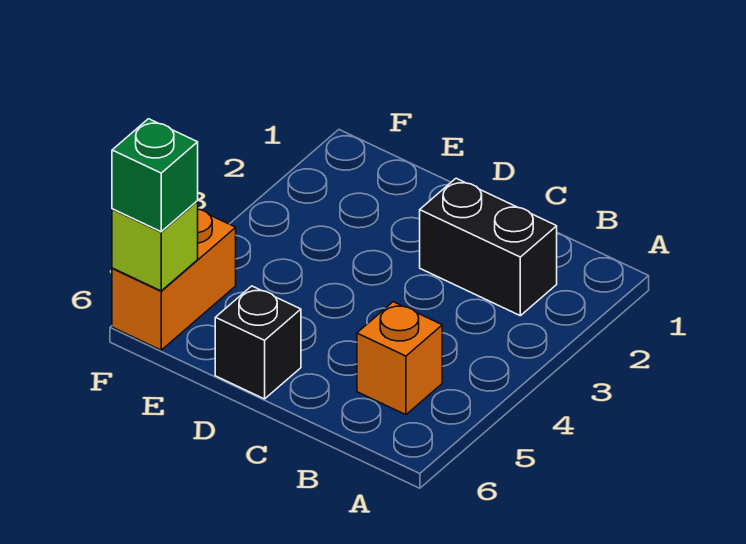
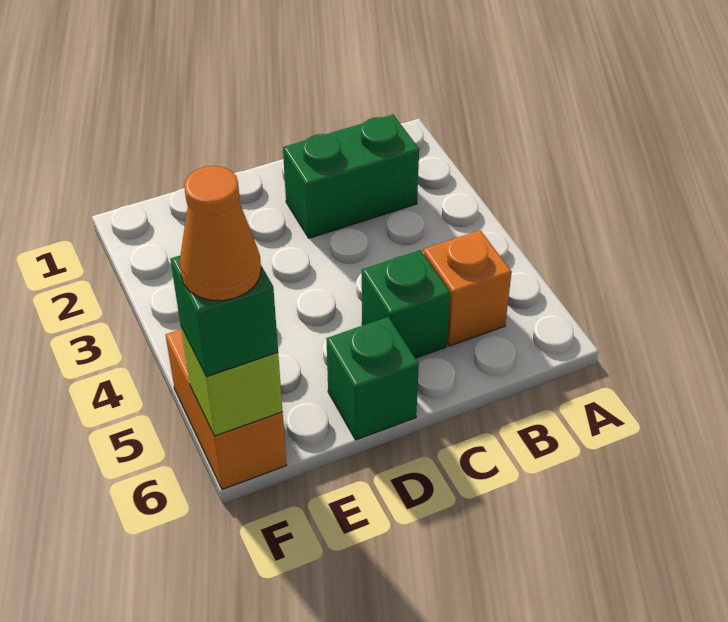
black brick B2:C2 level 1 -> green brick B2:C2 level 1
none -> green brick C5 level 1
black brick D6 level 1 -> green brick D6 level 1
none -> orange cone F6 level 4

